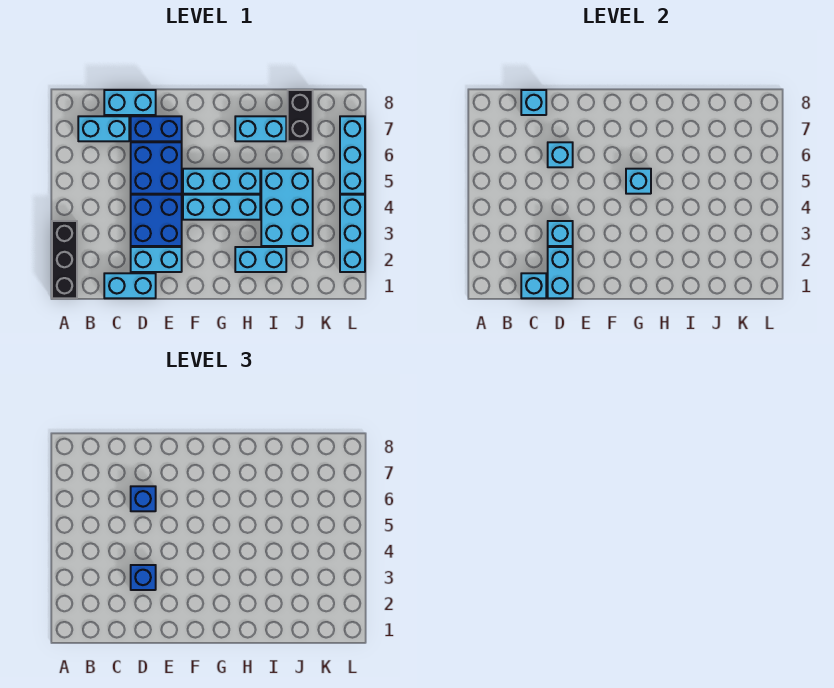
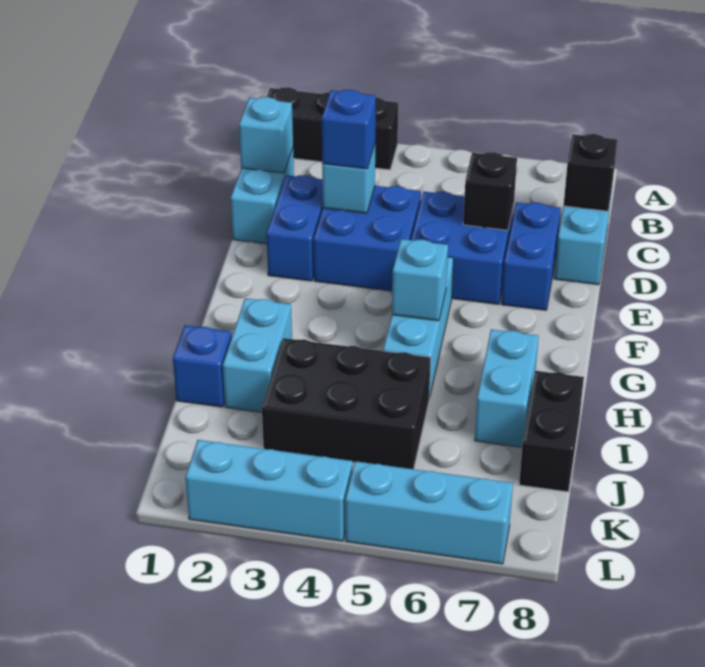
cyan brick B7:C7 level 1 -> none
cyan brick C8 level 2 -> black brick C8 level 2
cyan brick D1:D2 level 2 -> none
cyan brick D2:E2 level 1 -> blue brick D2:E2 level 1
cyan brick D6 level 2 -> black brick D6 level 2
blue brick D6 level 3 -> blue brick I1 level 1
cyan brick F4:H4 level 1 -> none
cyan brick I3:J5 level 1 -> black brick I3:J5 level 1
black brick J7:J8 level 1 -> black brick I8:J8 level 1

